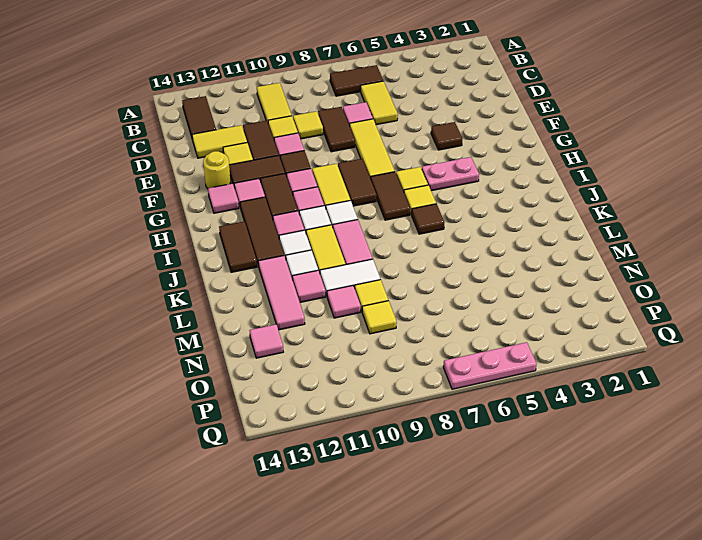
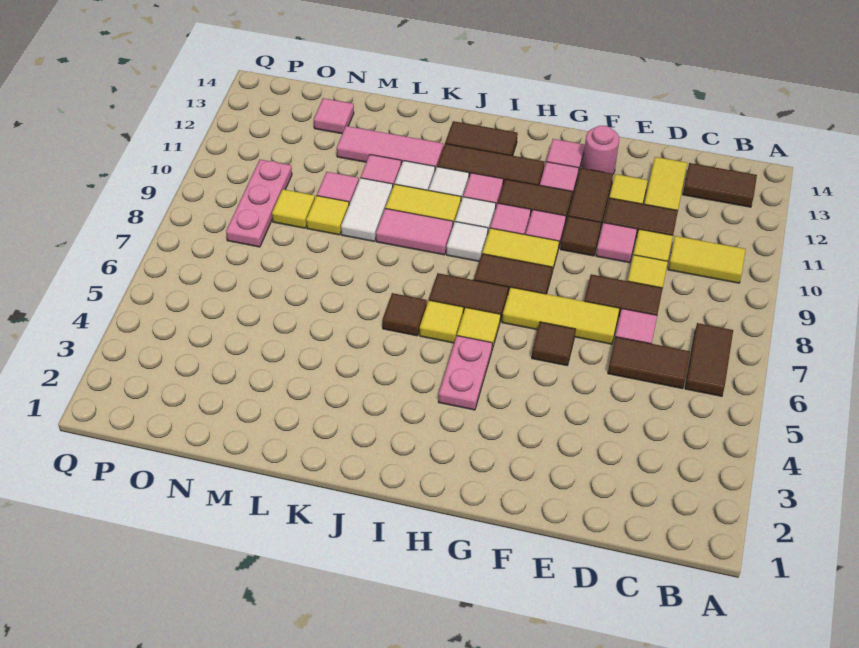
yellow tile C6:D6 level 1 -> brown tile C6:D6 level 1
brown tile F4 level 1 -> brown tile F6 level 1
yellow round brick F13 level 1 -> pink round brick F13 level 1
pink plate Q5:Q7 level 1 -> pink plate O8:O10 level 1

